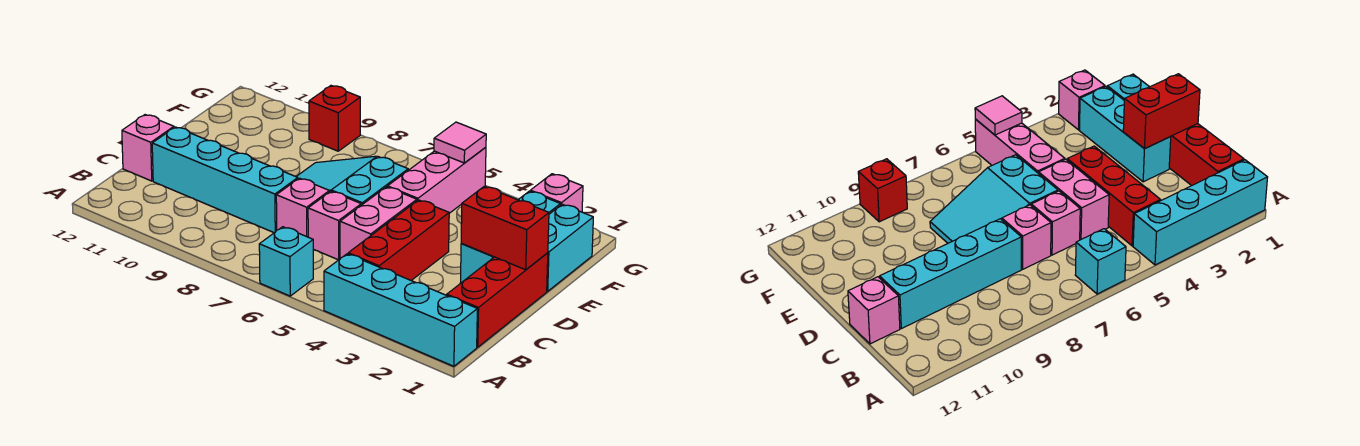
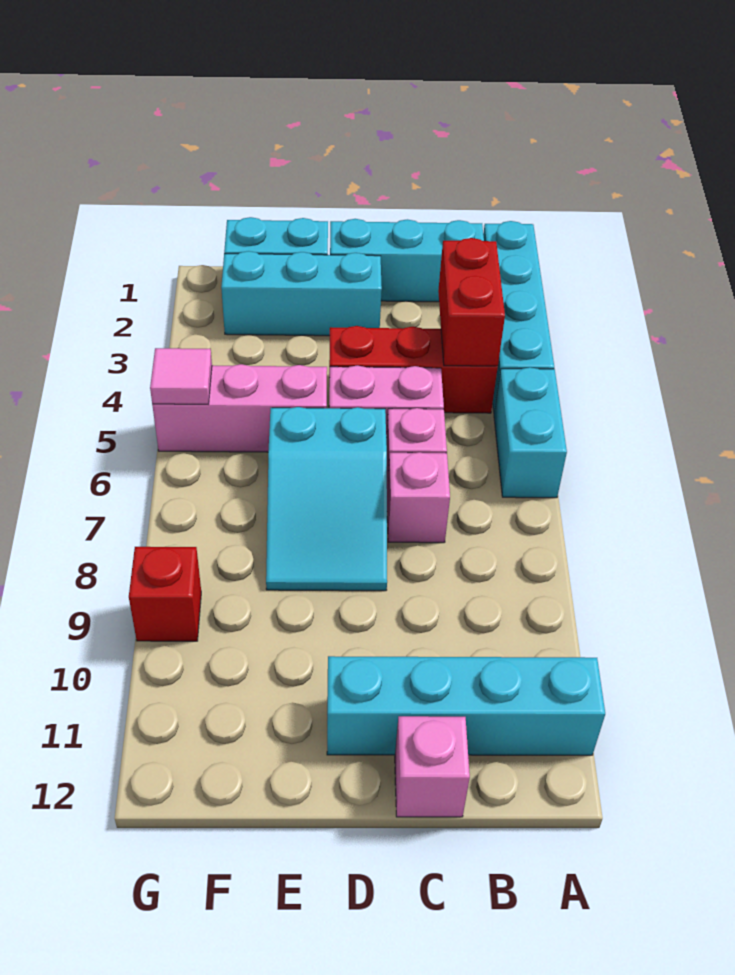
cyan brick A6 level 1 -> cyan brick A5:A6 level 1
red brick B1:D1 level 1 -> cyan brick B1:D1 level 1
cyan brick C8:C11 level 1 -> cyan brick A11:D11 level 1
red brick D1:D2 level 2 -> red brick B3:B4 level 2
pink brick G2 level 1 -> none

